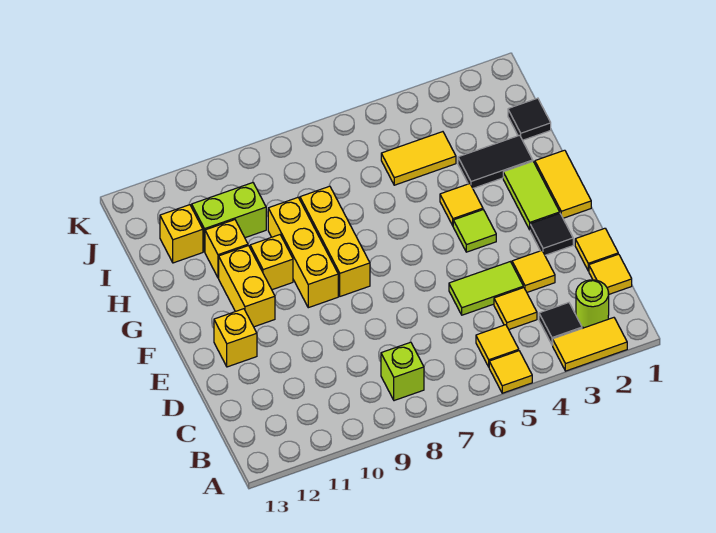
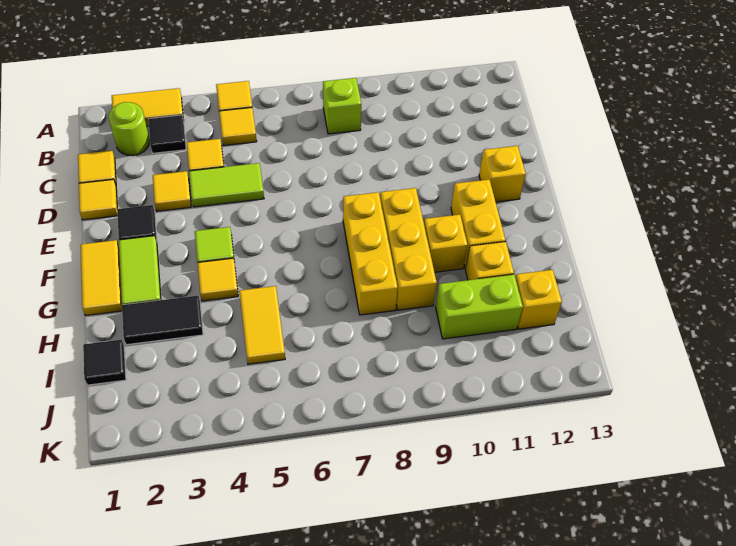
yellow tile I4:I5 level 1 -> yellow tile H5:I5 level 1

